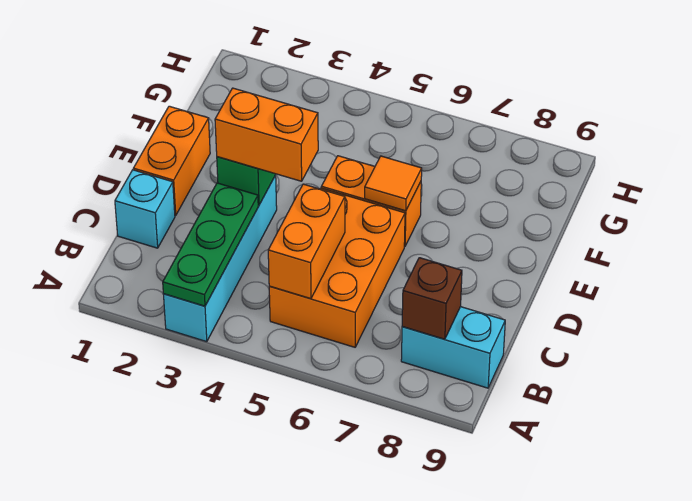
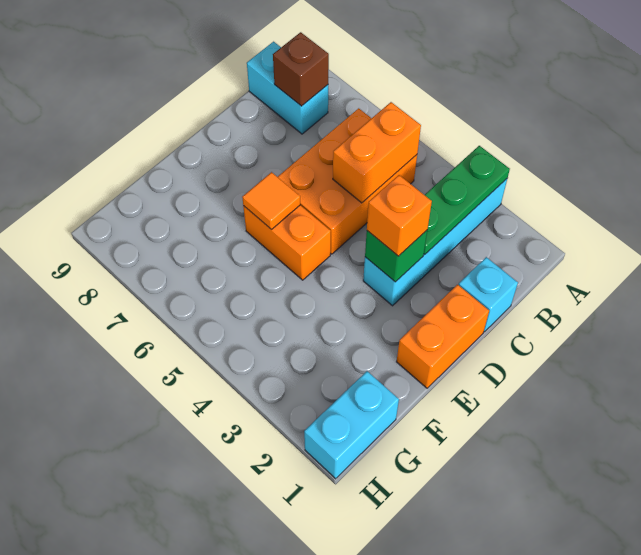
orange brick D3:D4 level 3 -> orange brick D3 level 3
none -> cyan brick G1:H1 level 1

